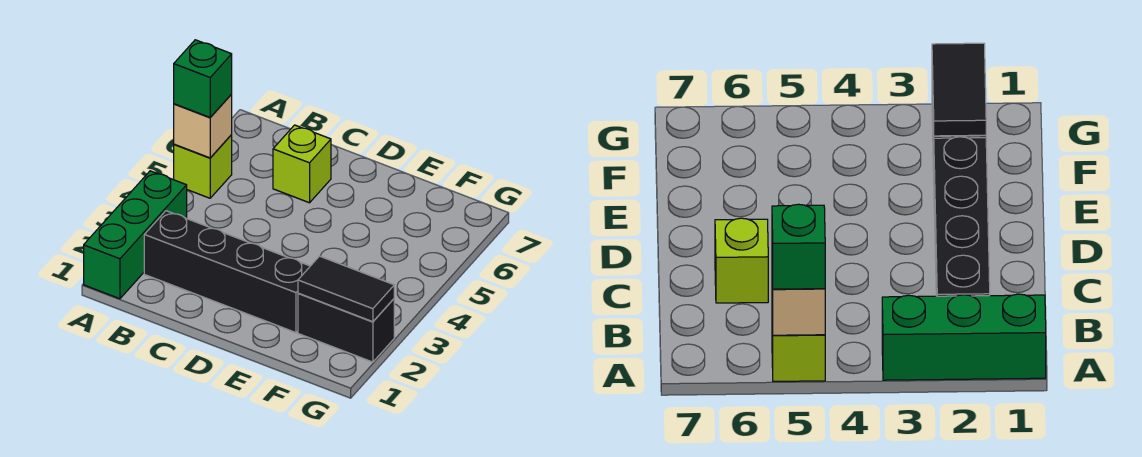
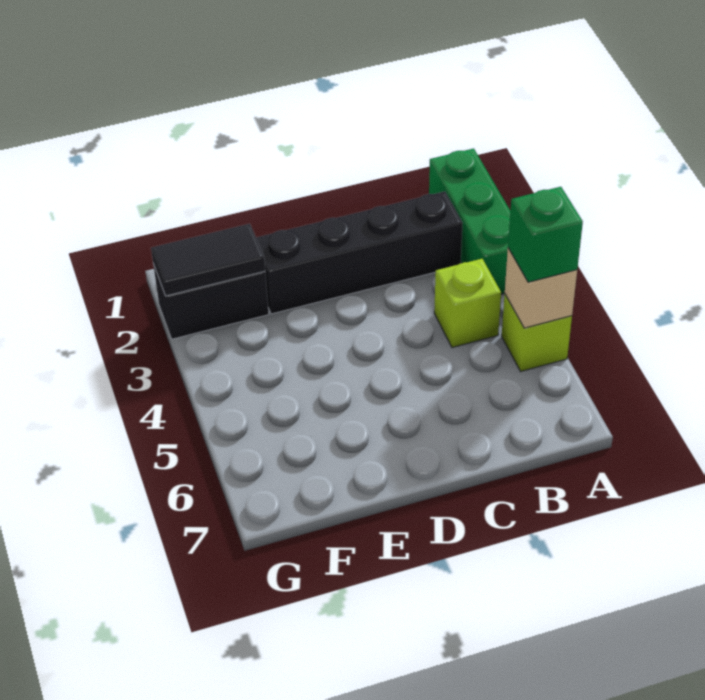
lime brick C6 level 1 -> lime brick B4 level 1

